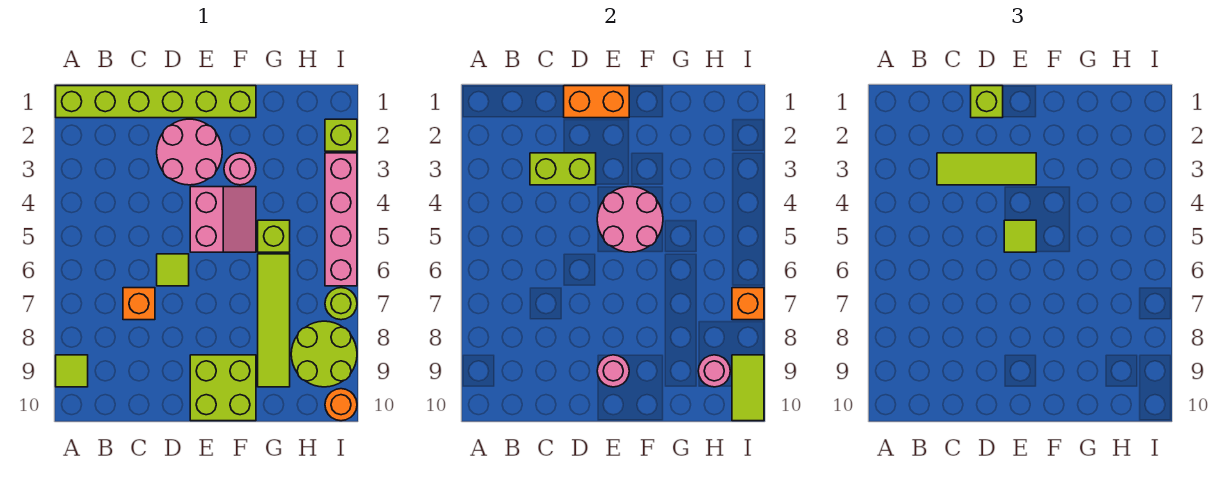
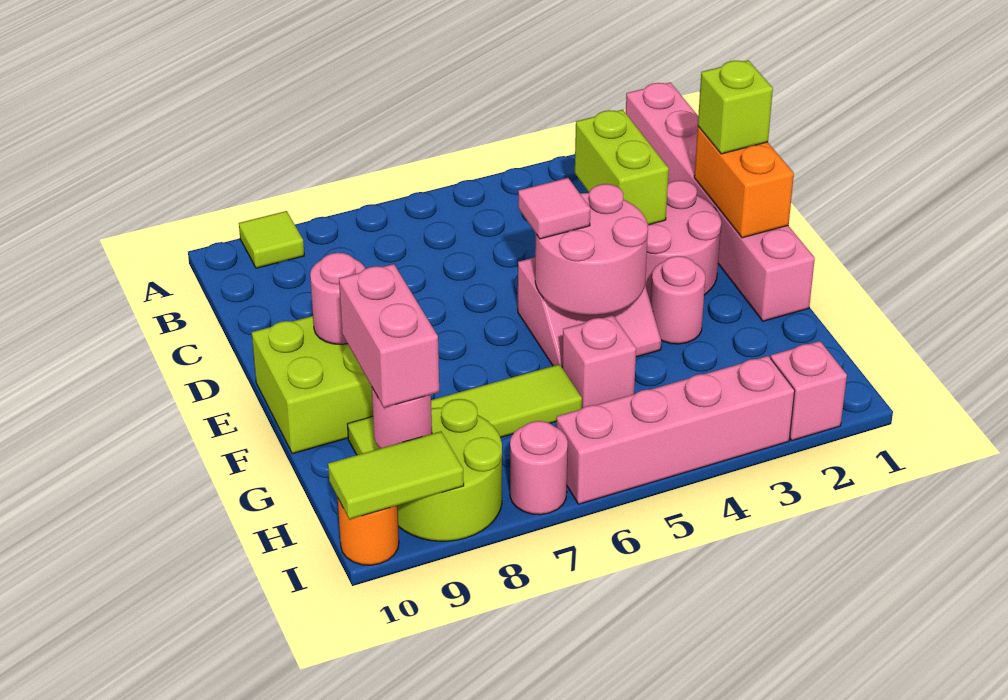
lime brick A1:F1 level 1 -> pink brick A1:F1 level 1
lime tile C3:E3 level 3 -> none
orange brick C7 level 1 -> none
lime tile D6 level 1 -> none
lime tile E5 level 3 -> pink tile E5 level 3
lime brick G5 level 1 -> pink brick G5 level 1
none -> pink brick G9:H9 level 3
lime brick I2 level 1 -> pink brick I2 level 1
lime round brick I7 level 1 -> pink round brick I7 level 1
orange brick I7 level 2 -> none

